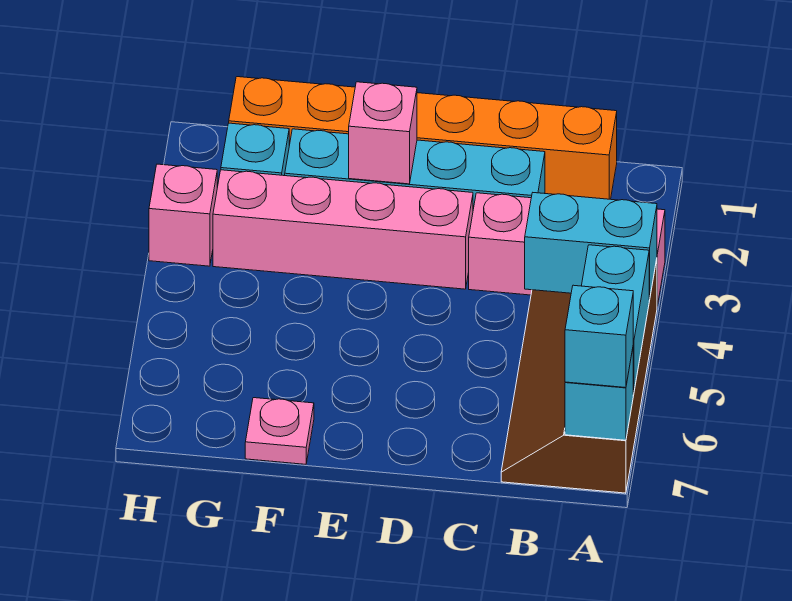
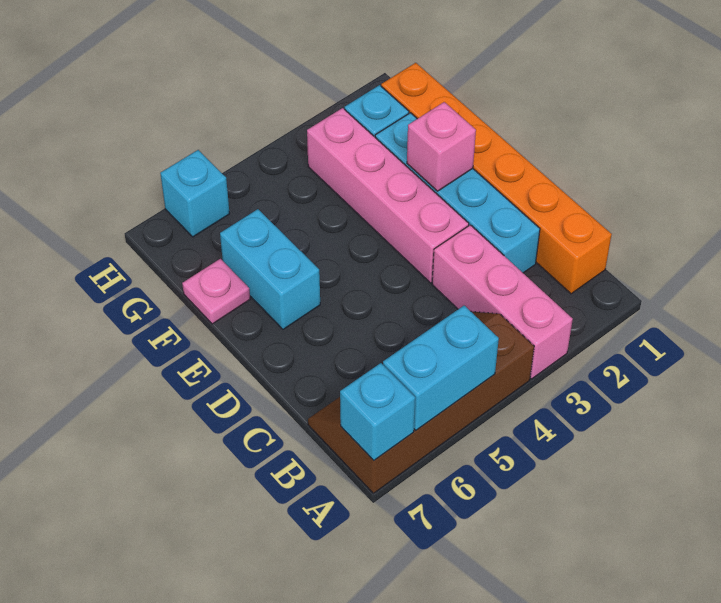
cyan brick A4:B4 level 2 -> cyan brick E6:F6 level 1
cyan brick A7 level 3 -> cyan brick H6 level 1
pink brick H3 level 1 -> none

